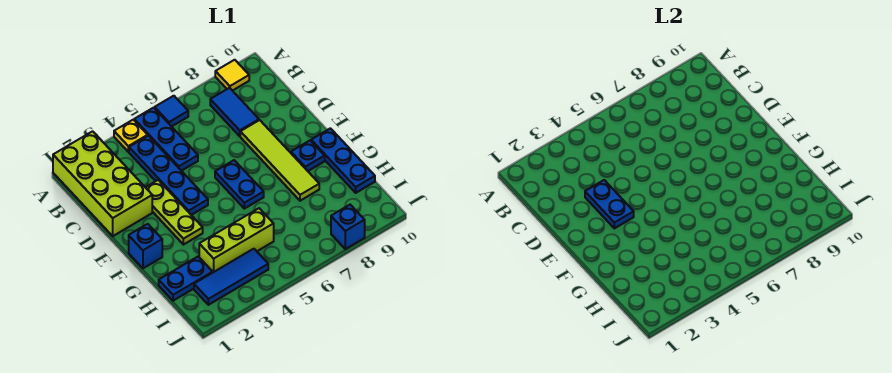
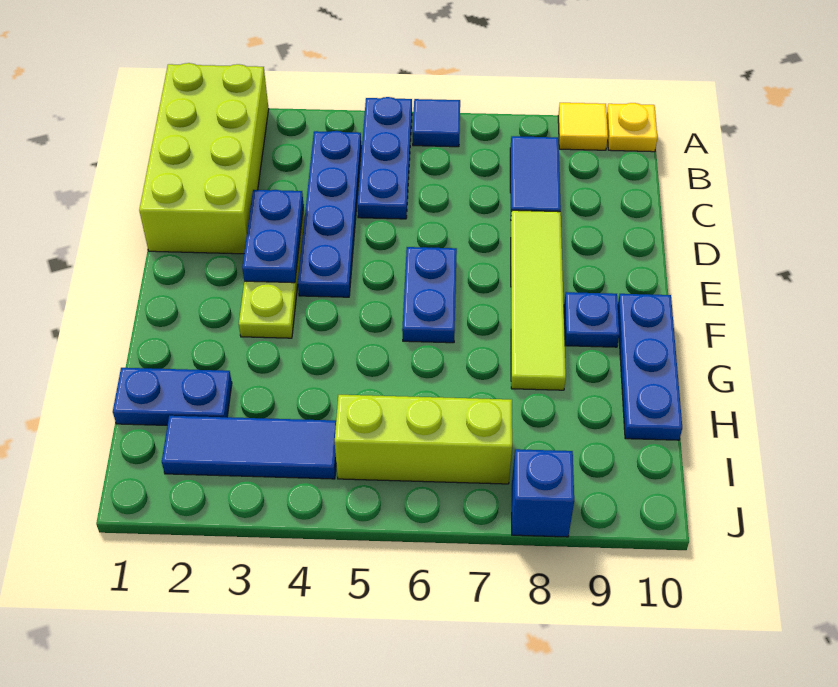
yellow plate A4 level 1 -> yellow plate A10 level 1
blue brick F1 level 1 -> none
lime brick H3:H5 level 1 -> lime brick I5:I7 level 1

